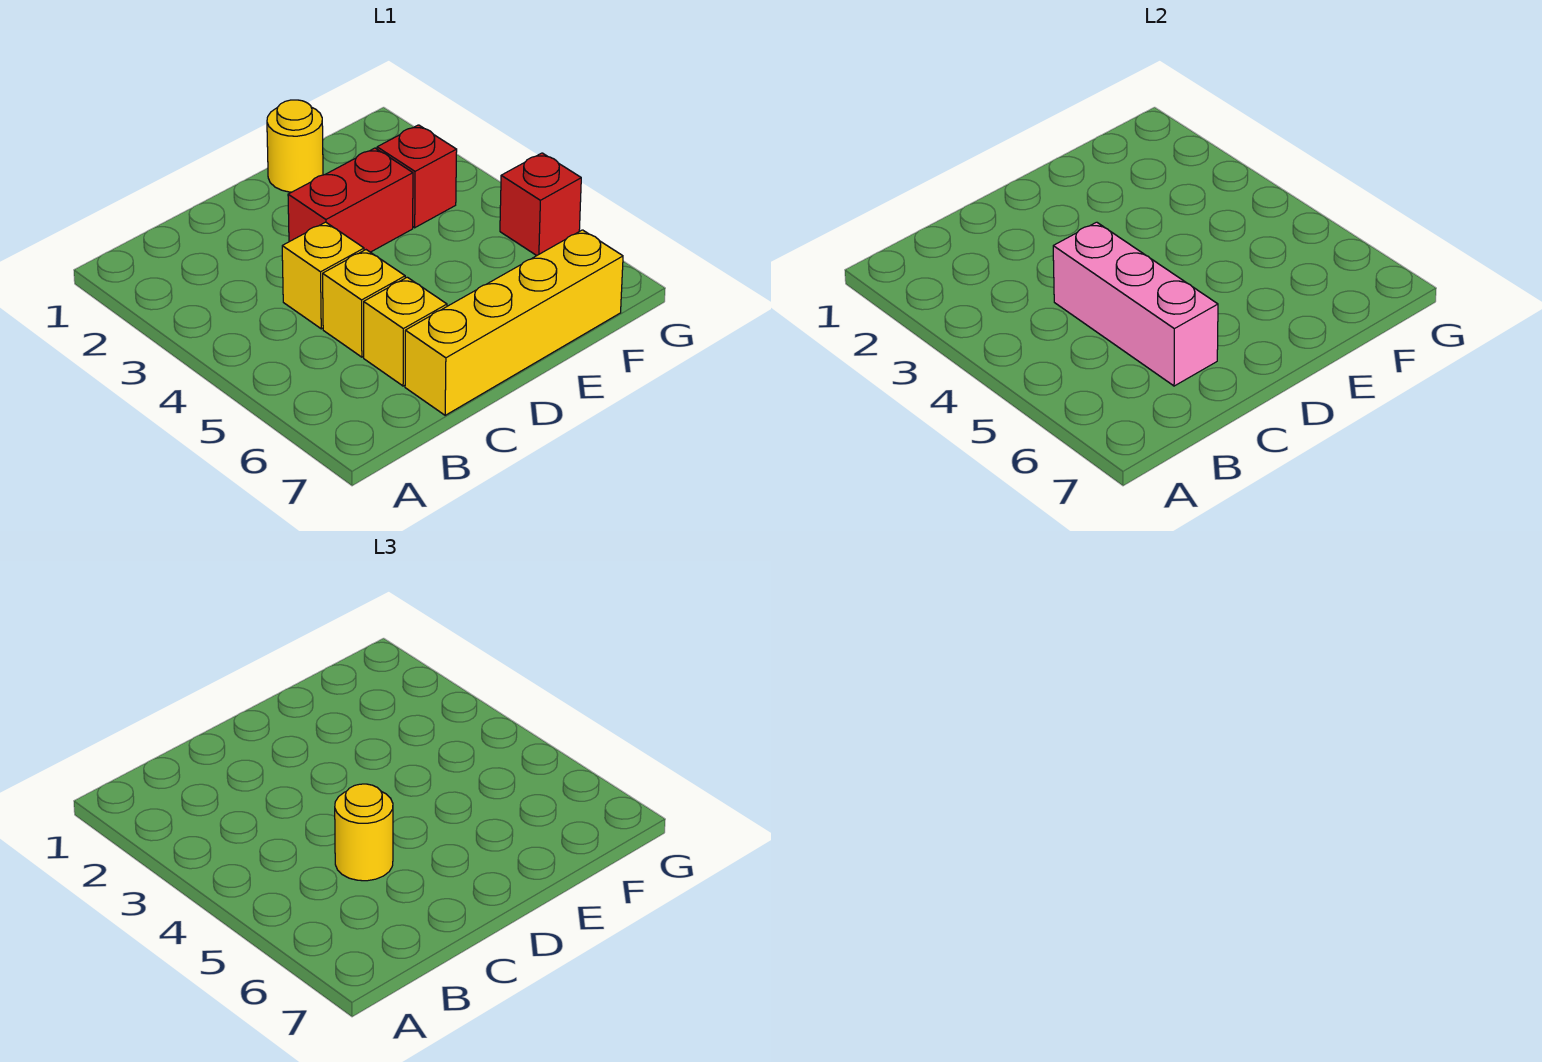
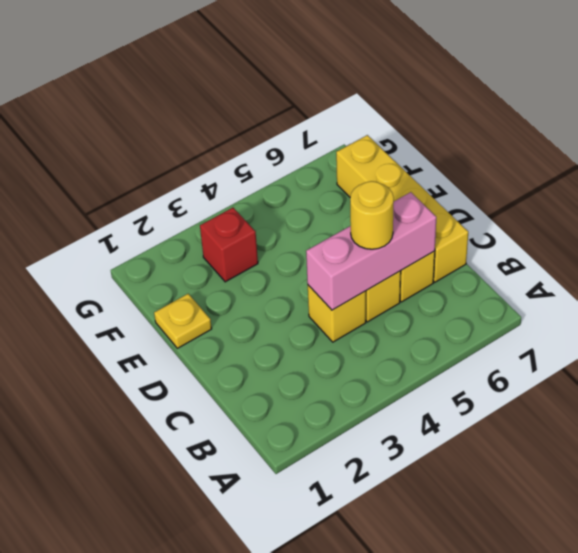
red brick D3:E3 level 1 -> none
yellow round brick E1 level 1 -> yellow plate E1 level 1
red brick G5 level 1 -> none

